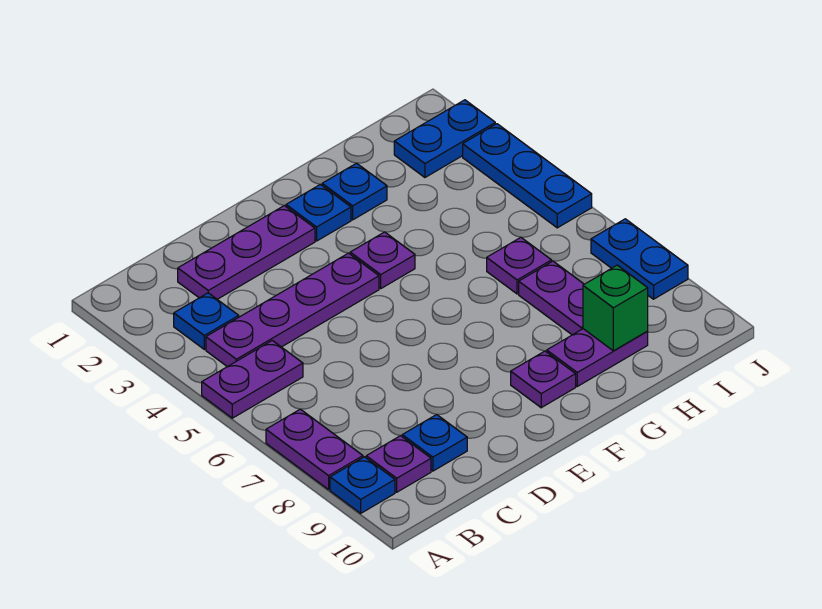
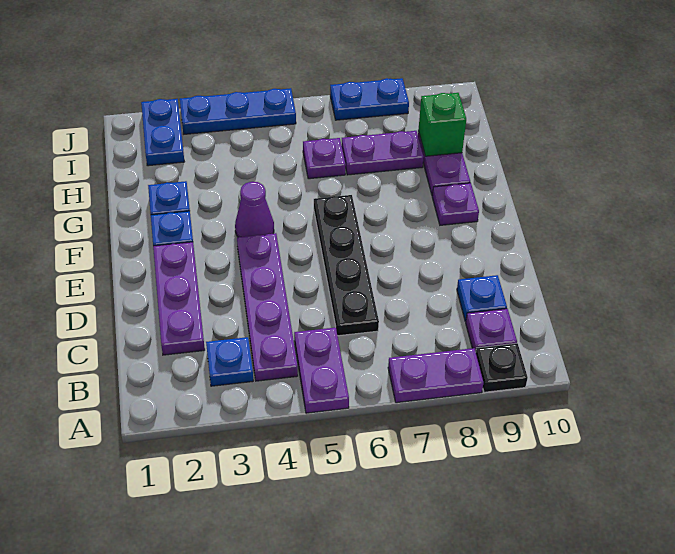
blue plate A9 level 1 -> black plate A9 level 1
none -> black plate C6:F6 level 1
purple plate F4 level 1 -> purple cone F4 level 1

